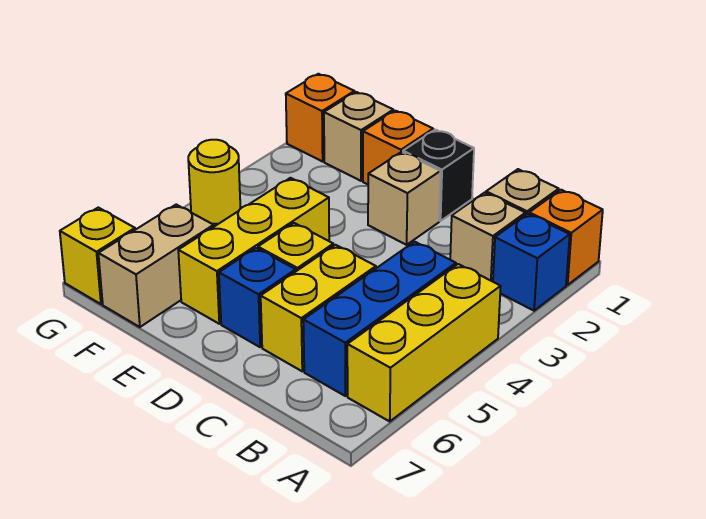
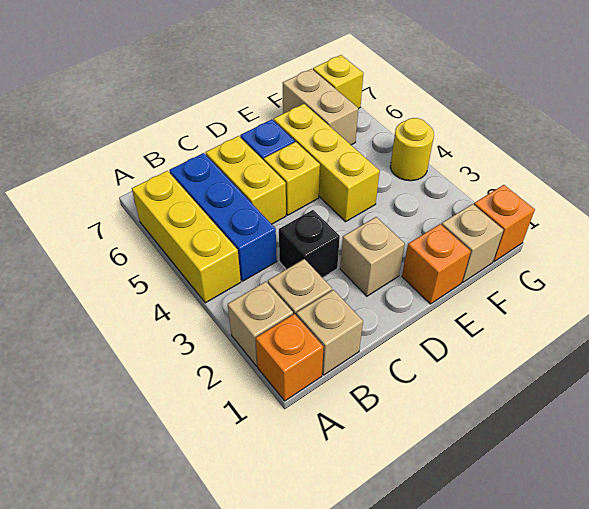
blue brick A2 level 1 -> tan brick A2 level 1
black brick D1 level 1 -> black brick C3 level 1

